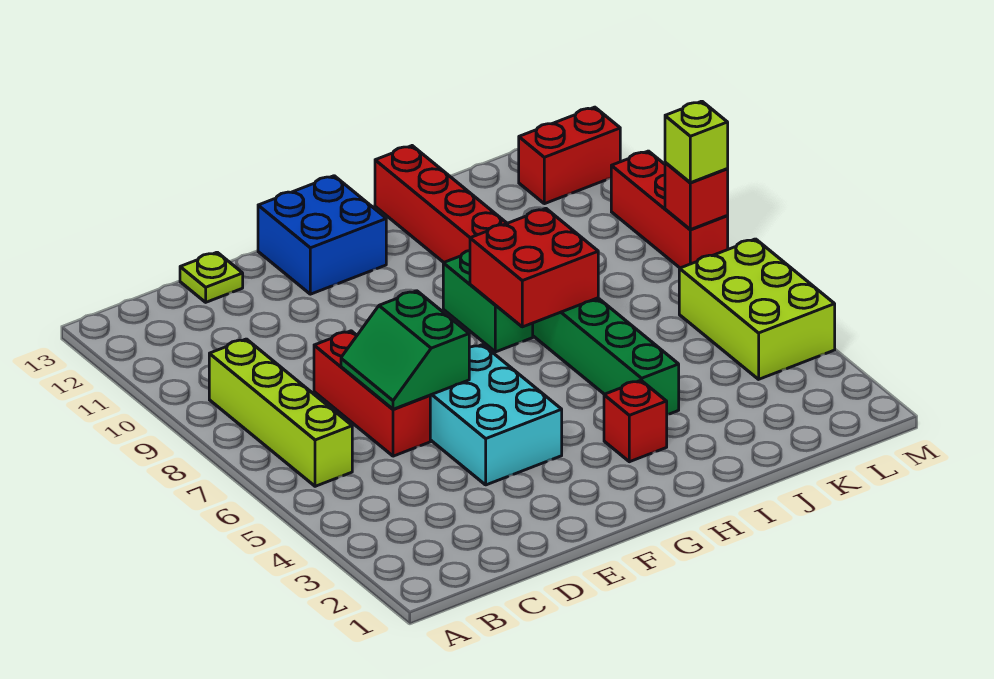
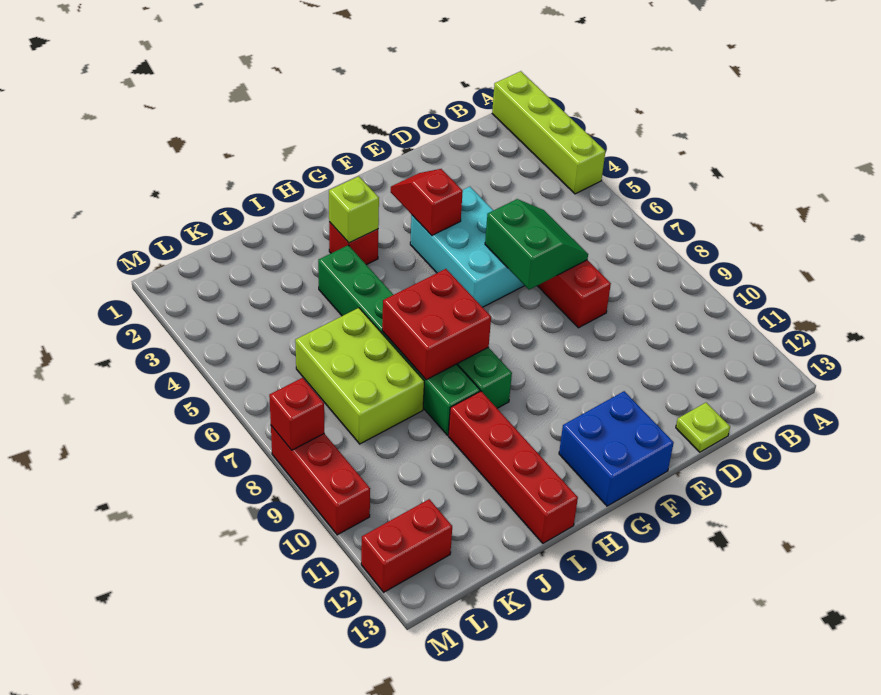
lime brick B6:B9 level 1 -> lime brick A1:A4 level 1
none -> red slope F3:F4 level 2 top 4
lime brick L4:M6 level 1 -> lime brick J6:K8 level 1
lime brick M8 level 3 -> lime brick H3 level 2

